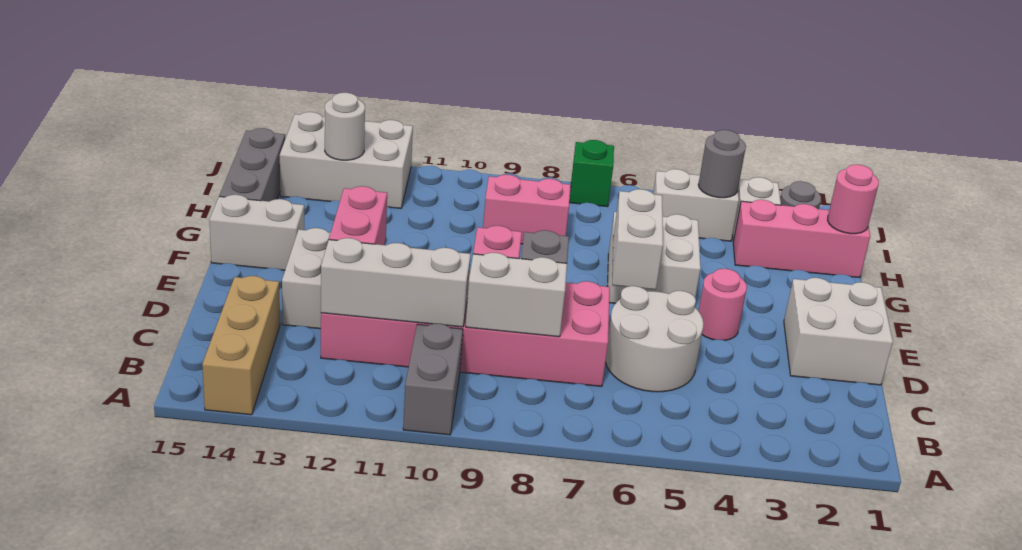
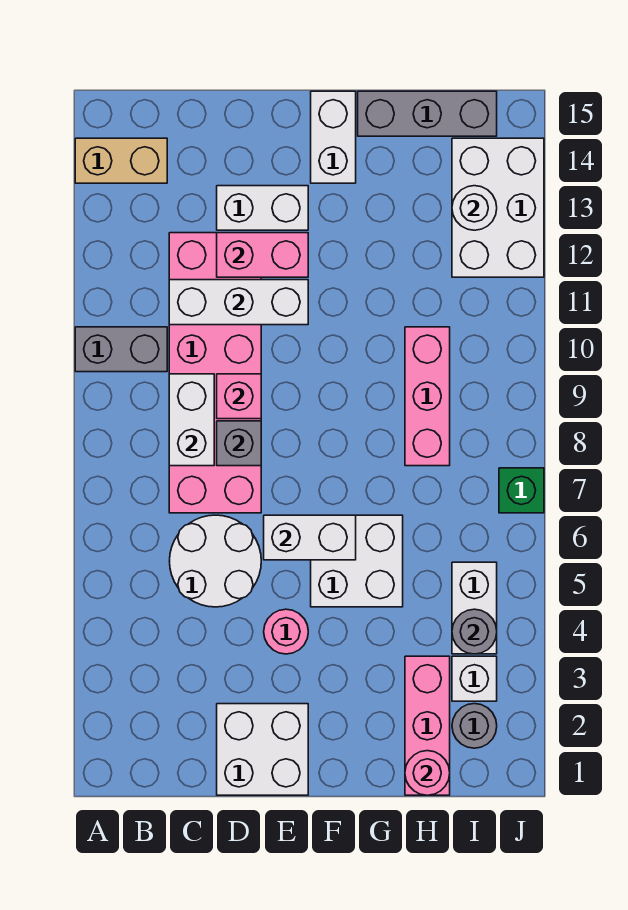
tan brick A14:C14 level 1 -> tan brick A14:B14 level 1
white brick C10:C12 level 2 -> white brick C11:E11 level 2
pink brick H8:H9 level 1 -> pink brick H8:H10 level 1

